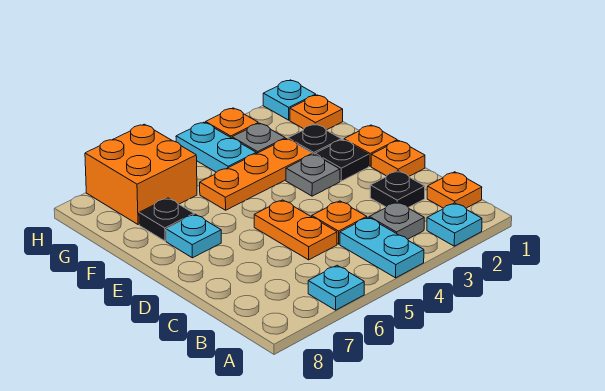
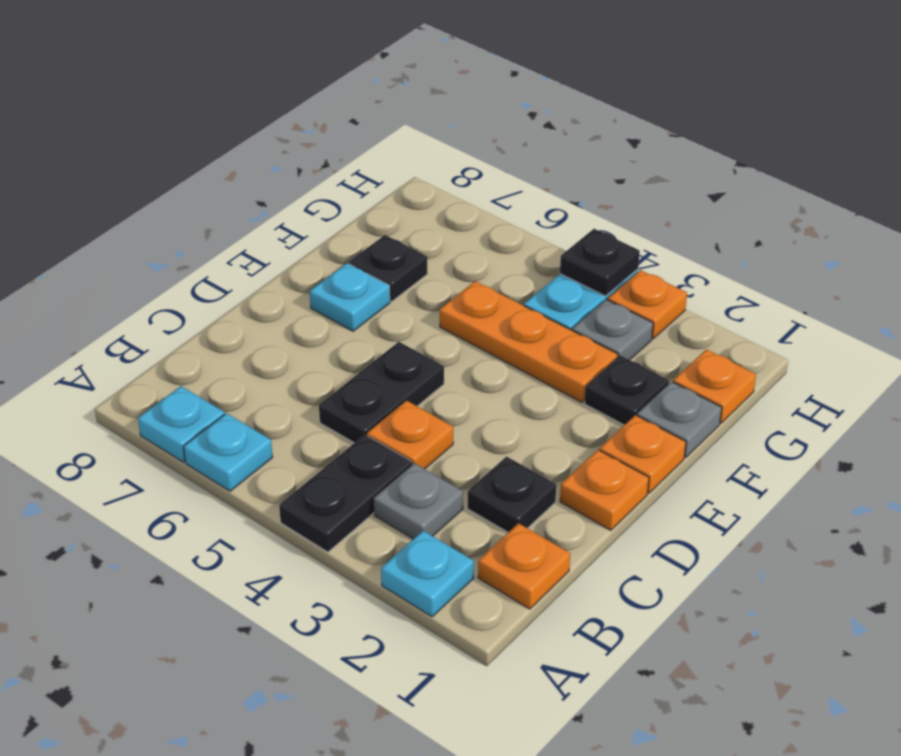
cyan plate A4:B4 level 1 -> black plate A4:B4 level 1
orange plate C5:D5 level 1 -> black plate C5:D5 level 1
black plate E2 level 1 -> black plate H4 level 2
grey plate E3 level 1 -> grey plate F1 level 1
orange brick G6:H7 level 1 -> none
cyan plate H1 level 1 -> cyan plate A7 level 1

